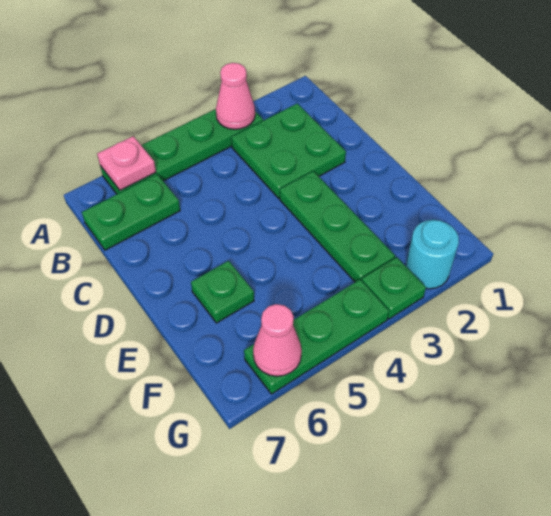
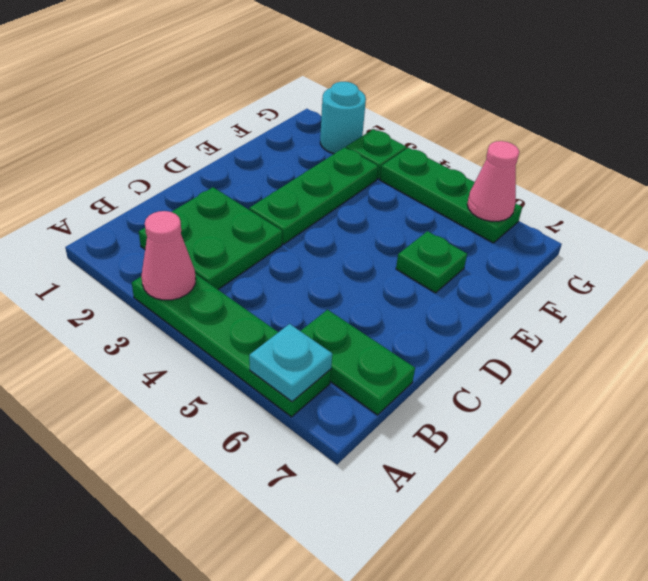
pink plate A6 level 2 -> cyan plate A6 level 2

